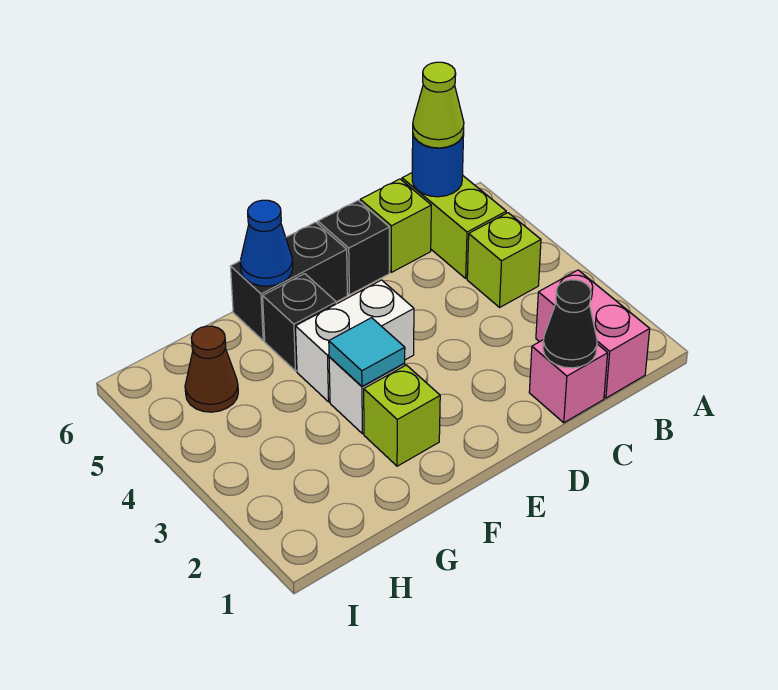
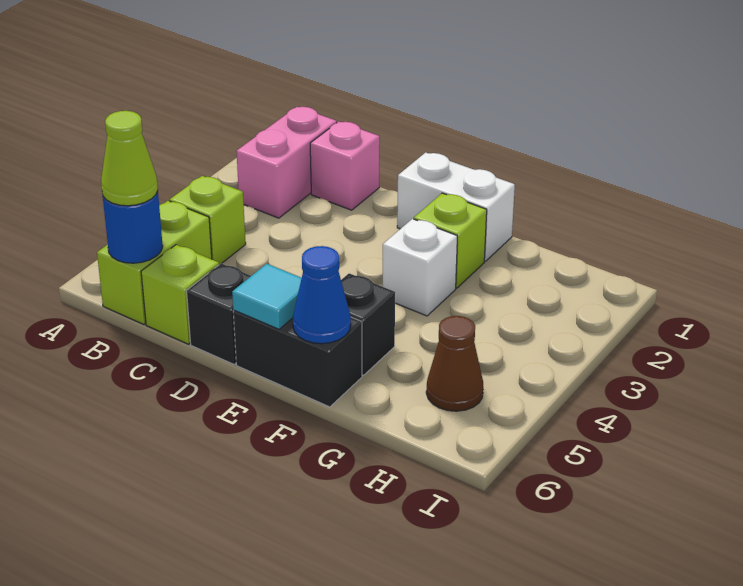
black cone C1 level 2 -> none
white brick E4:F4 level 1 -> white brick E1:F1 level 1
cyan tile F3 level 2 -> cyan tile E6 level 2

